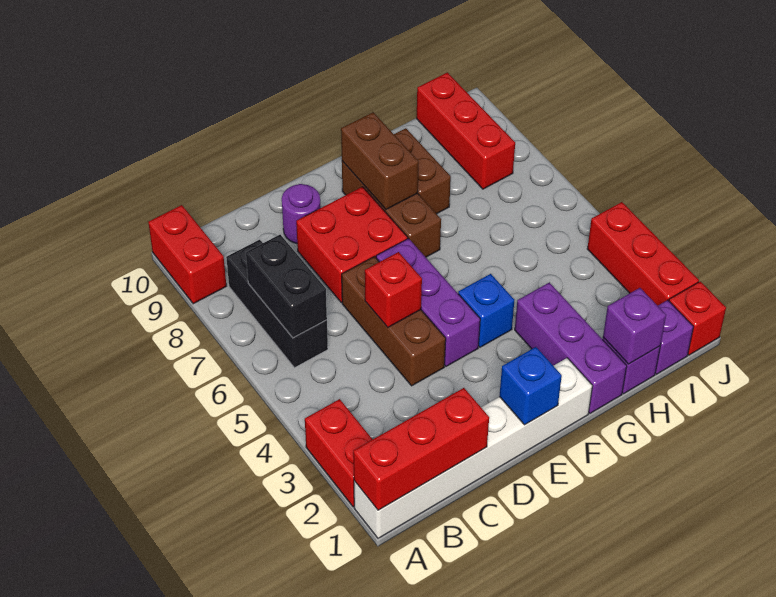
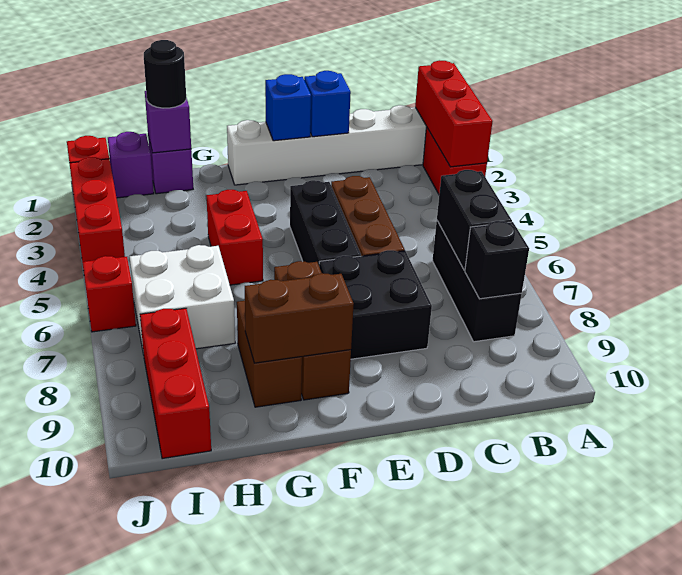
red brick A1:C1 level 2 -> red brick A1:A3 level 2
red brick A9:A10 level 1 -> red brick G4:G5 level 1
none -> black brick B8 level 2
red brick D5 level 2 -> red brick J6 level 1
red brick D7:E8 level 1 -> black brick D7:E8 level 1
purple round brick D9 level 1 -> none
purple brick E4:E6 level 1 -> black brick E4:E6 level 1
blue brick F4 level 1 -> blue brick D1 level 2
brown brick F8:F9 level 2 -> brown brick F9:G9 level 2
purple brick G1:G3 level 1 -> none
none -> black round brick H1 level 3
none -> white brick H6:I7 level 1

